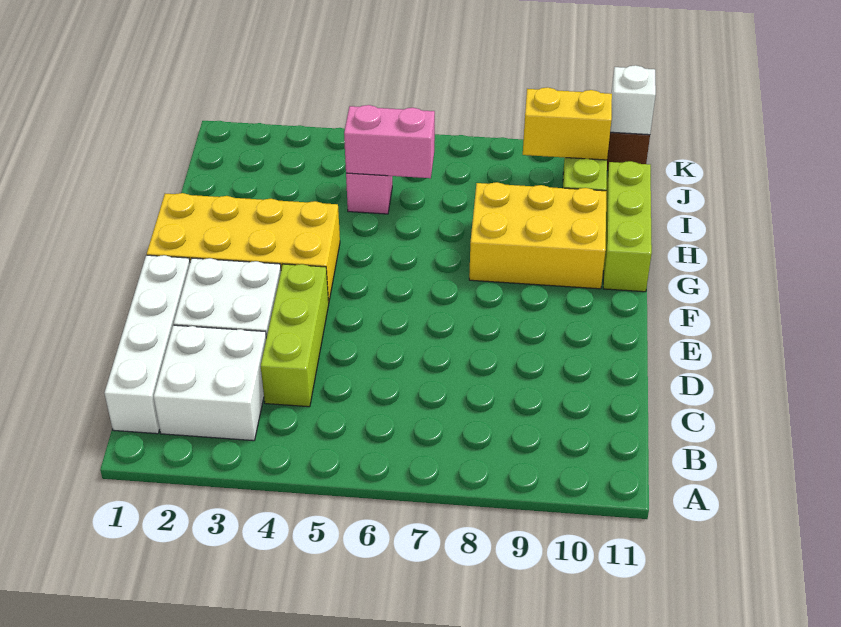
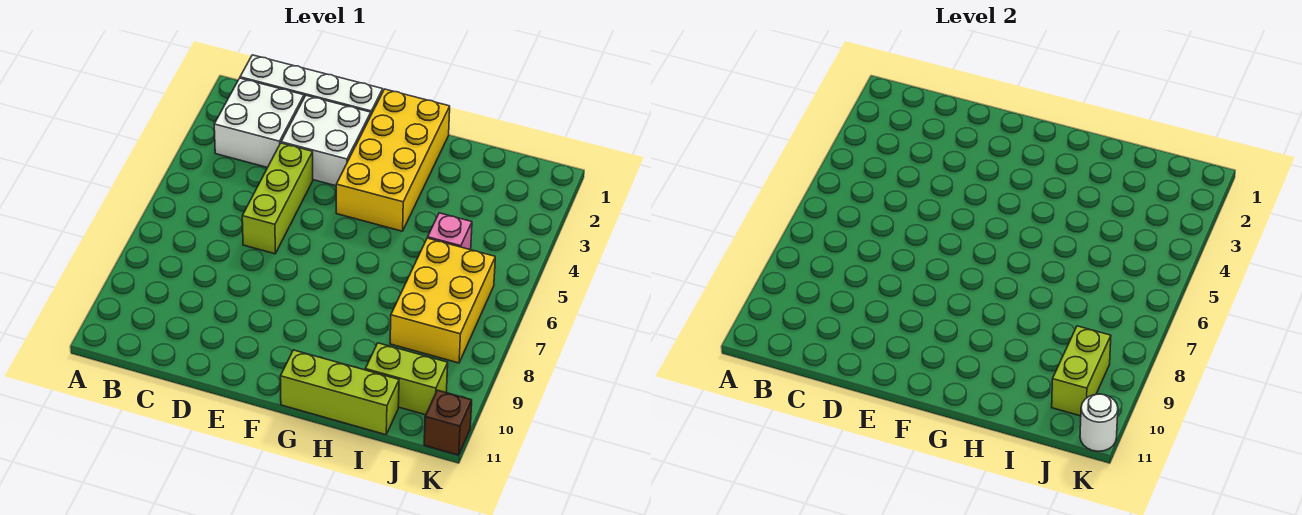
lime brick C4:E4 level 1 -> lime brick D4:D6 level 1
yellow brick G8:H10 level 1 -> yellow brick I6:J8 level 1
pink brick I5:I6 level 2 -> none
yellow brick J9:J10 level 2 -> lime brick J9:J10 level 2
white brick K11 level 2 -> white round brick K11 level 2

